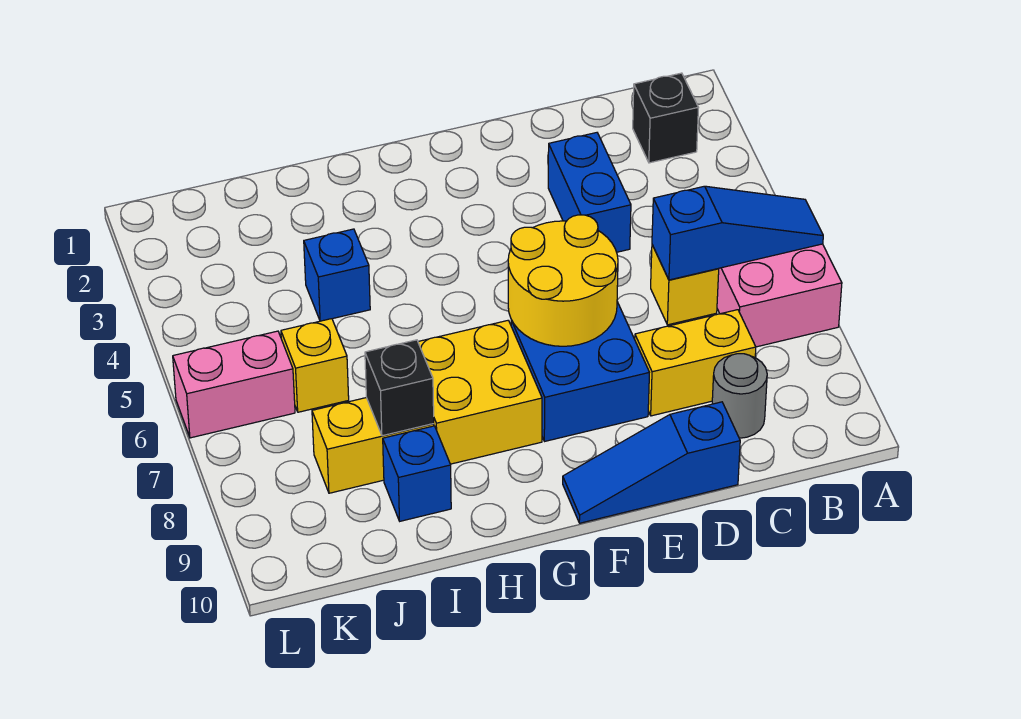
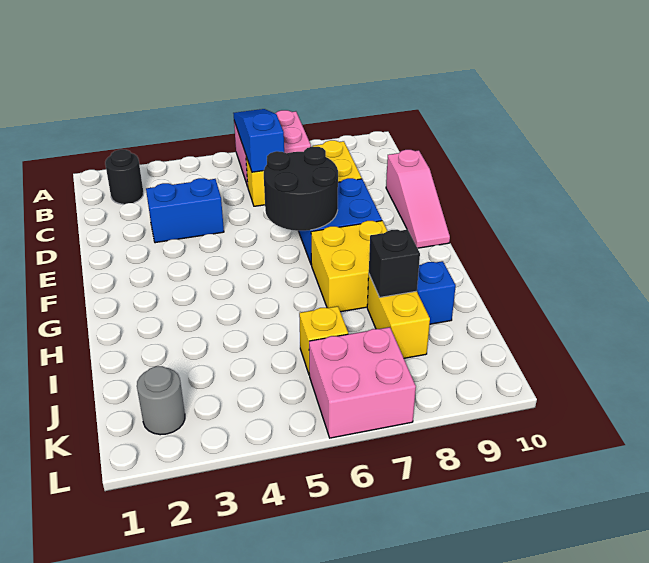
black brick B2 level 1 -> black round brick B2 level 1
grey round brick C9 level 1 -> grey round brick K2 level 1
blue slope D10:F10 level 1 top D -> pink slope D10:F10 level 1 top D
yellow round brick E6:F7 level 2 -> black round brick E6:F7 level 2
blue brick I4 level 1 -> none
pink brick K6:L6 level 1 -> pink brick K6:L7 level 1

